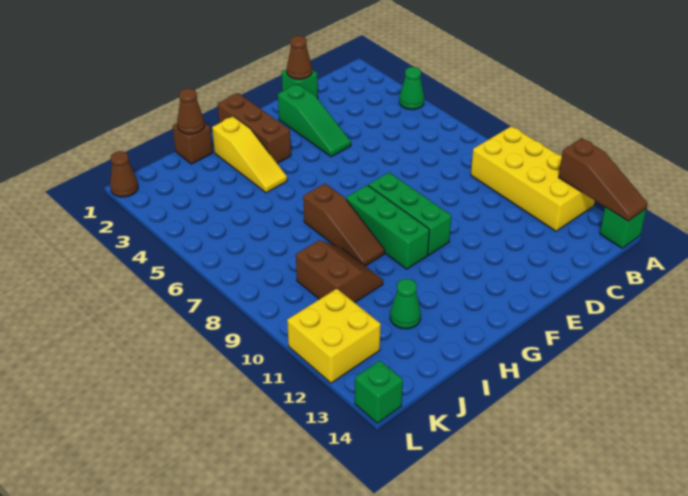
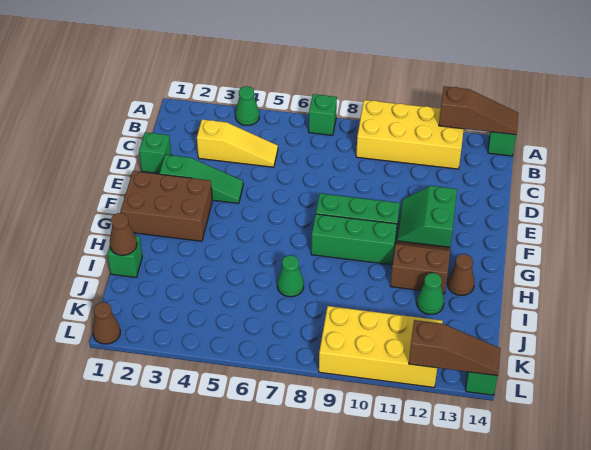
none -> green brick A7 level 1
brown cone D1 level 2 -> brown cone H13 level 1
none -> green slope E11:F12 level 1 top 12
brown brick G1:G3 level 1 -> brown brick F1:G3 level 1
yellow slope H2:H4 level 1 top 2 -> yellow slope C3:C5 level 1 top 3
brown slope H7:H9 level 1 top 7 -> brown slope L12:L14 level 2 top 12
brown brick I1 level 1 -> green brick I1 level 1
none -> green cone I7 level 1
brown slope I9:J10 level 1 top J -> brown slope G11:H12 level 1 top H
yellow brick K11:L12 level 1 -> yellow brick K9:L12 level 1

